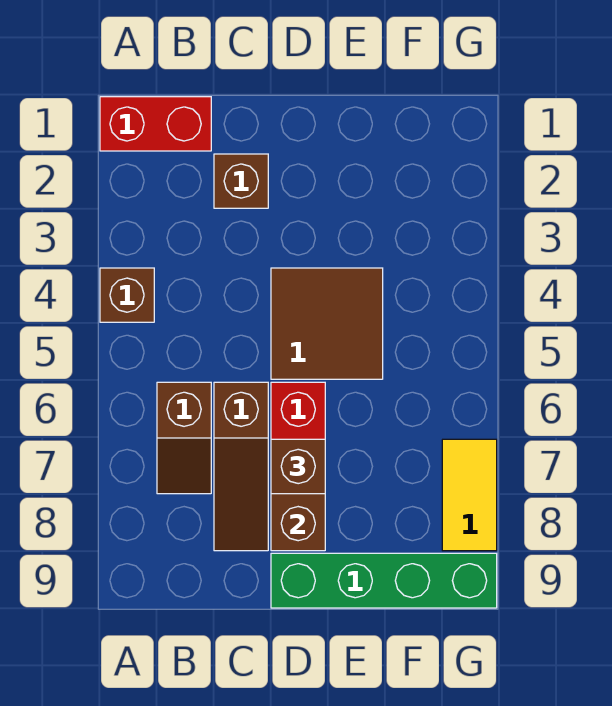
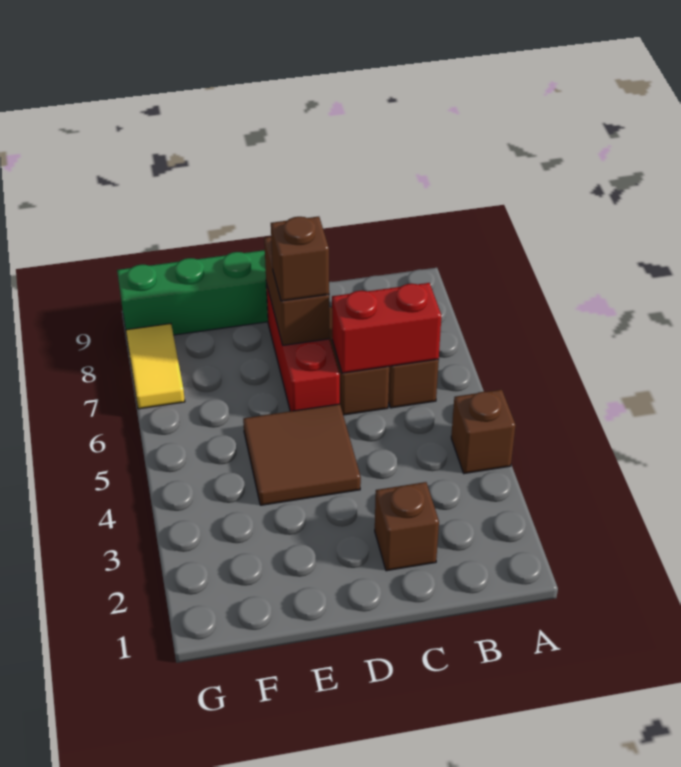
red brick A1:B1 level 1 -> red brick B6:C6 level 2

